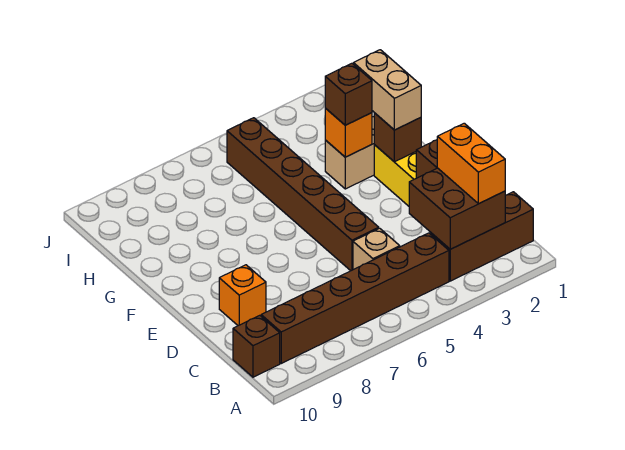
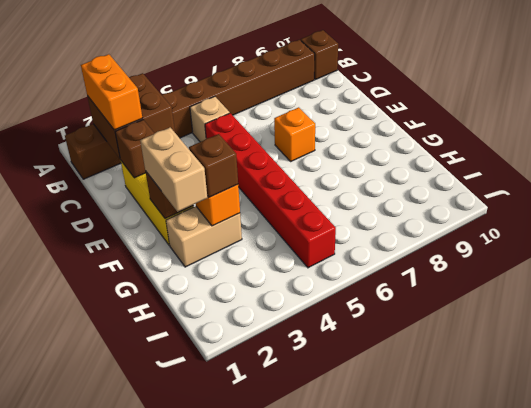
brown brick D5:I5 level 1 -> red brick D5:I5 level 1
orange brick D9 level 1 -> orange brick E7 level 1

